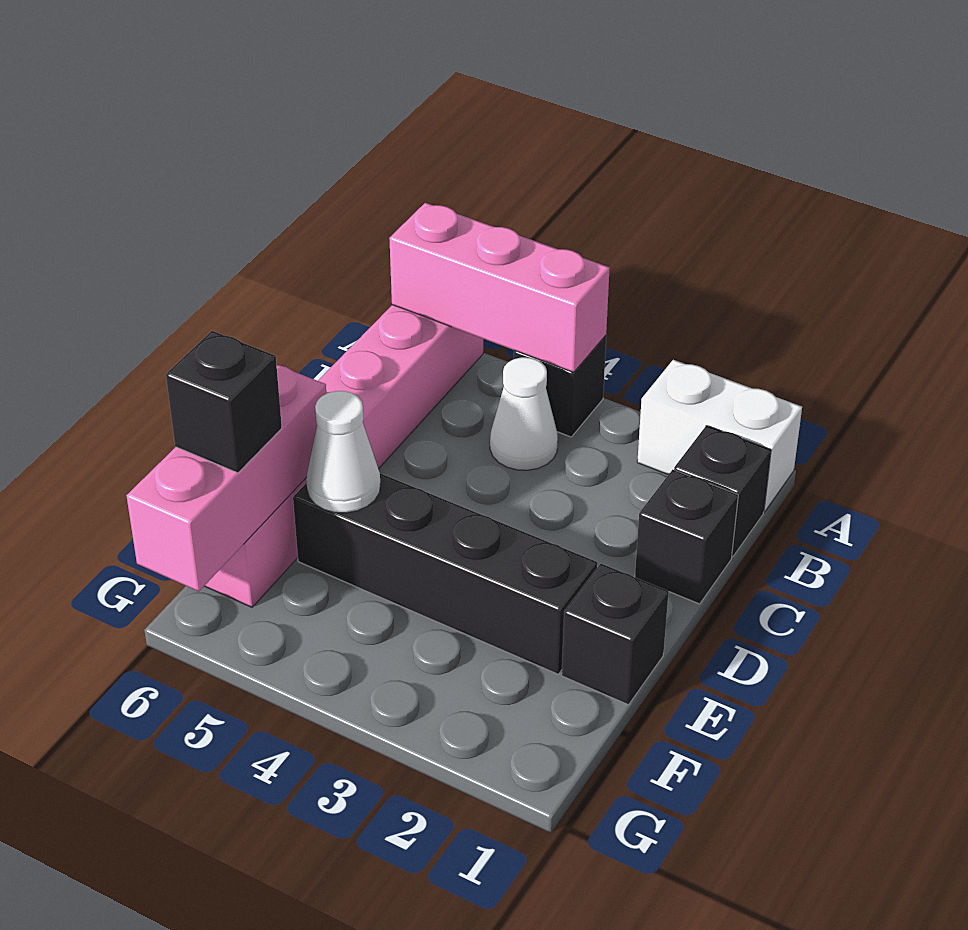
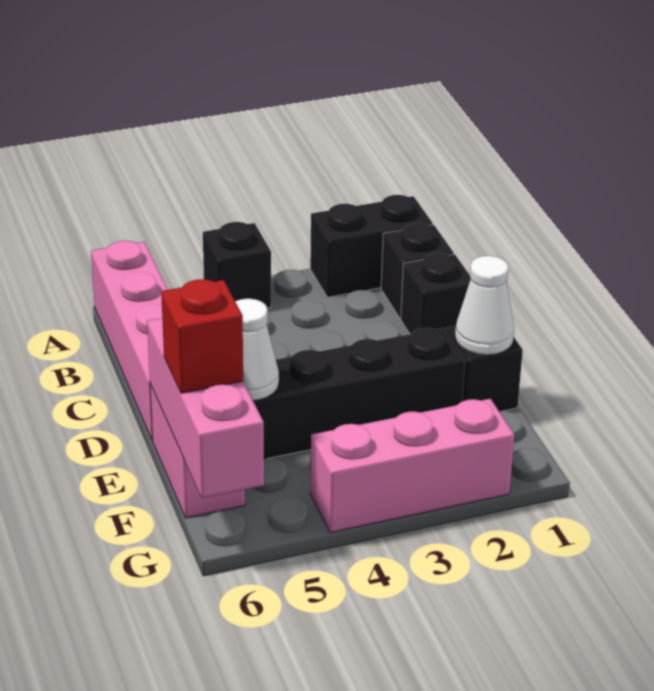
white brick A1:A2 level 1 -> black brick A1:A2 level 1
pink brick A4:A6 level 2 -> pink brick G2:G4 level 1
white cone B4 level 1 -> white cone E1 level 2
black brick F6 level 3 -> red brick F6 level 3

